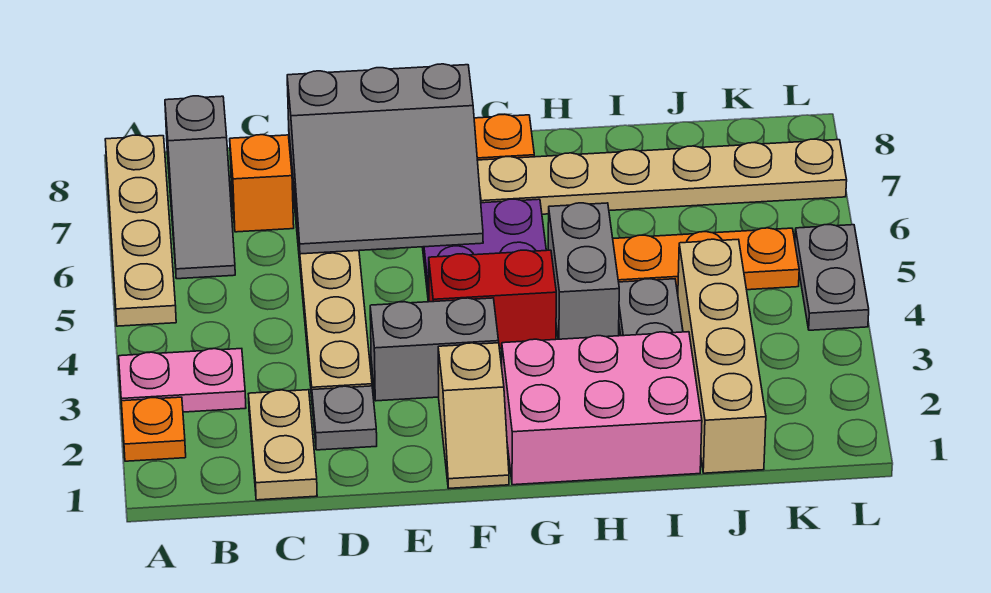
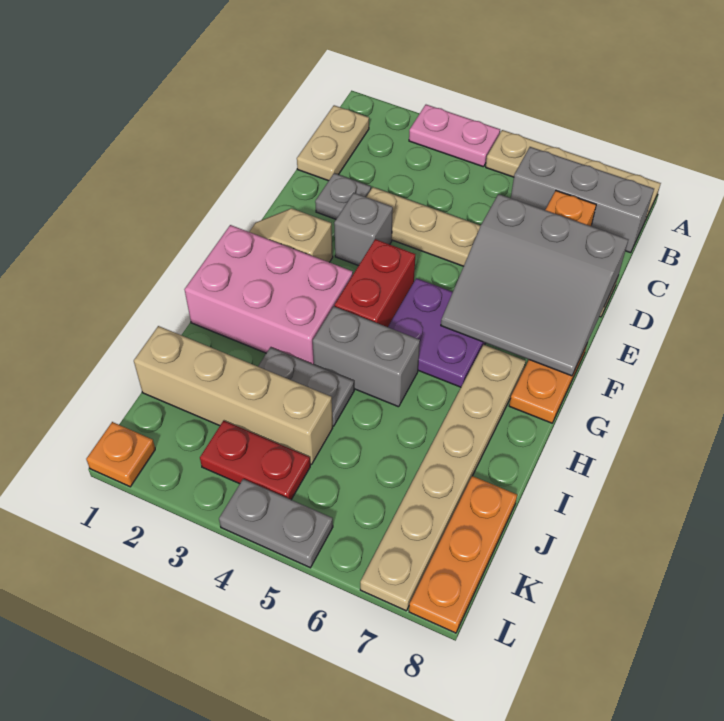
orange plate A2 level 1 -> orange plate L1 level 1
pink plate A3:B3 level 1 -> pink plate A3:A4 level 1
grey slope B6:B8 level 1 top 8 -> grey brick B6:B8 level 1
tan plate C1:C2 level 1 -> tan plate B1:C1 level 1
grey slope D6:F8 level 2 top 8 -> grey slope D6:F8 level 2 top D
grey brick E3:F3 level 1 -> grey brick E3 level 1
pink brick G1:I2 level 1 -> pink brick G1:H3 level 1
orange plate I5:K5 level 1 -> orange plate J8:L8 level 1
none -> red plate K3:K4 level 1

